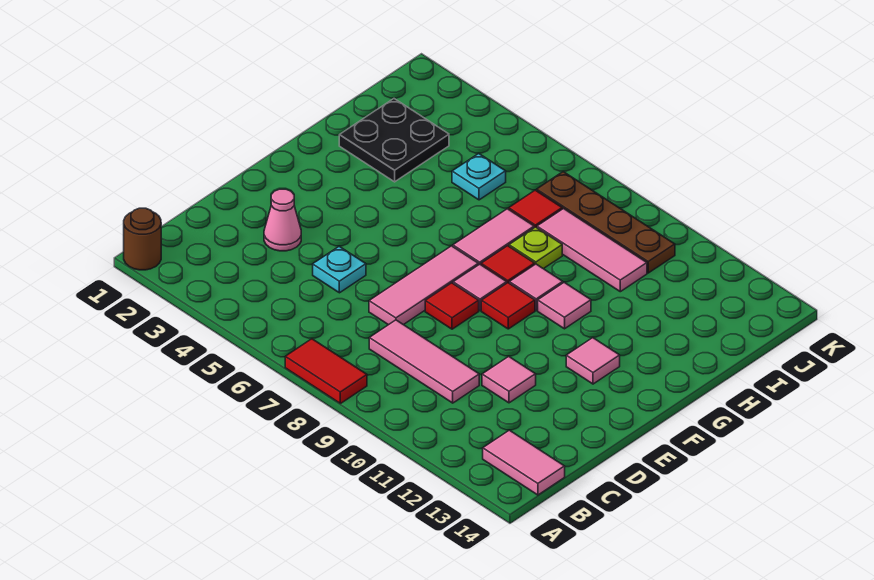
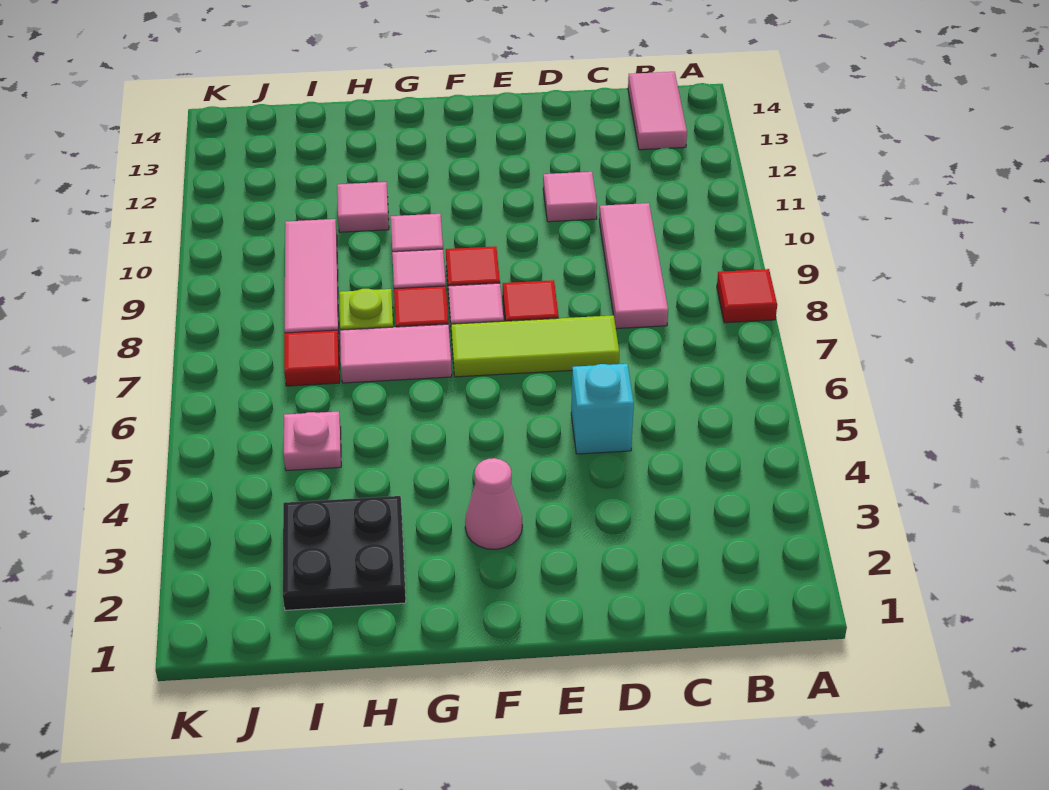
brown round brick A1 level 1 -> none
red tile A7:A8 level 1 -> red tile A8 level 1
pink cone D3 level 1 -> pink cone F3 level 1
cyan plate D5 level 1 -> cyan brick D5 level 1
pink tile D7:F7 level 1 -> lime tile D7:F7 level 1
pink tile F12 level 1 -> pink tile H11 level 1
cyan plate I5 level 1 -> pink plate I5 level 1
brown plate J7:J10 level 1 -> none

